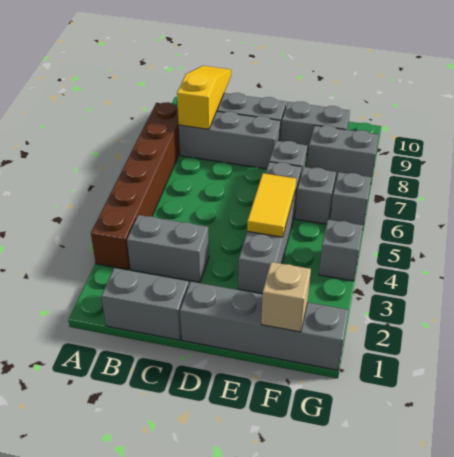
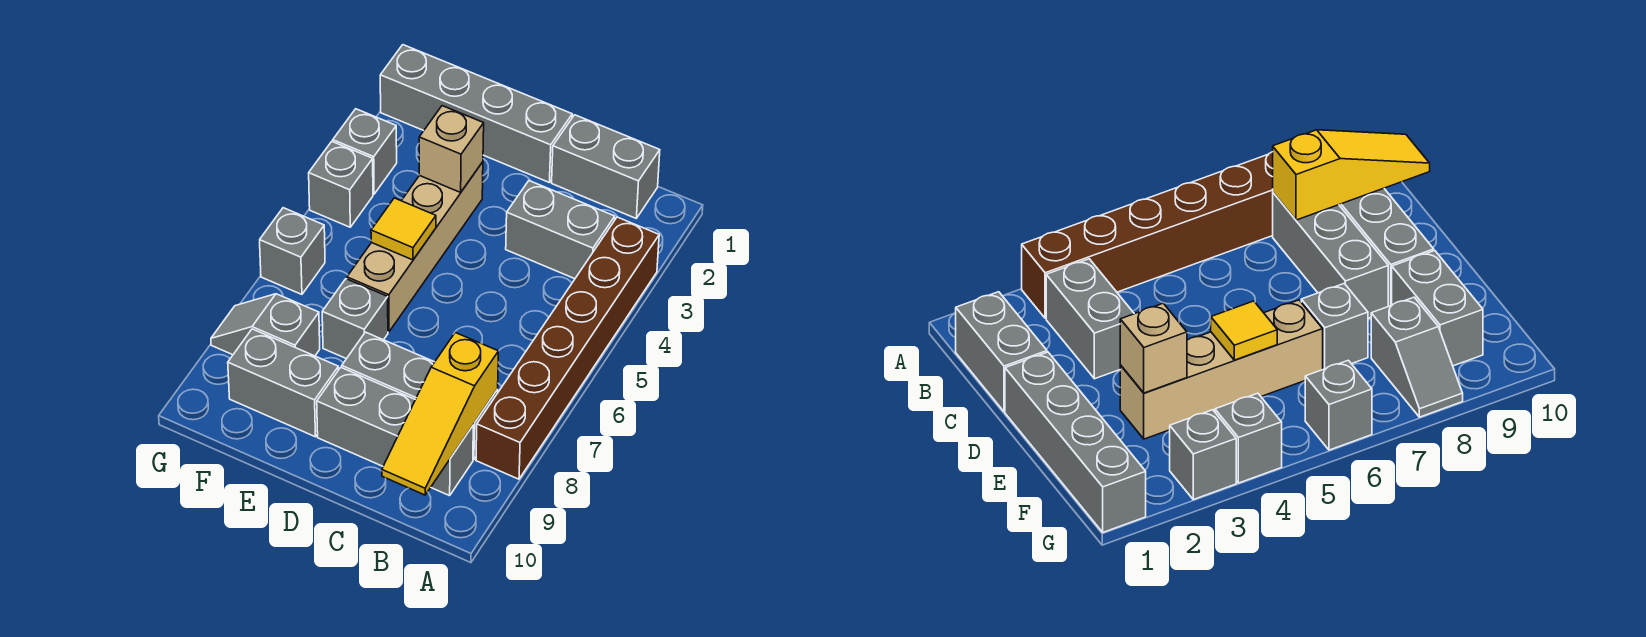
grey brick E3:E6 level 1 -> tan brick E3:E6 level 1
yellow tile E4:E5 level 2 -> yellow tile E5 level 2
tan brick F1 level 2 -> tan brick E3 level 2
grey brick F6 level 1 -> grey brick G3 level 1
grey brick F8:G8 level 1 -> grey slope F8:G8 level 1 top F

